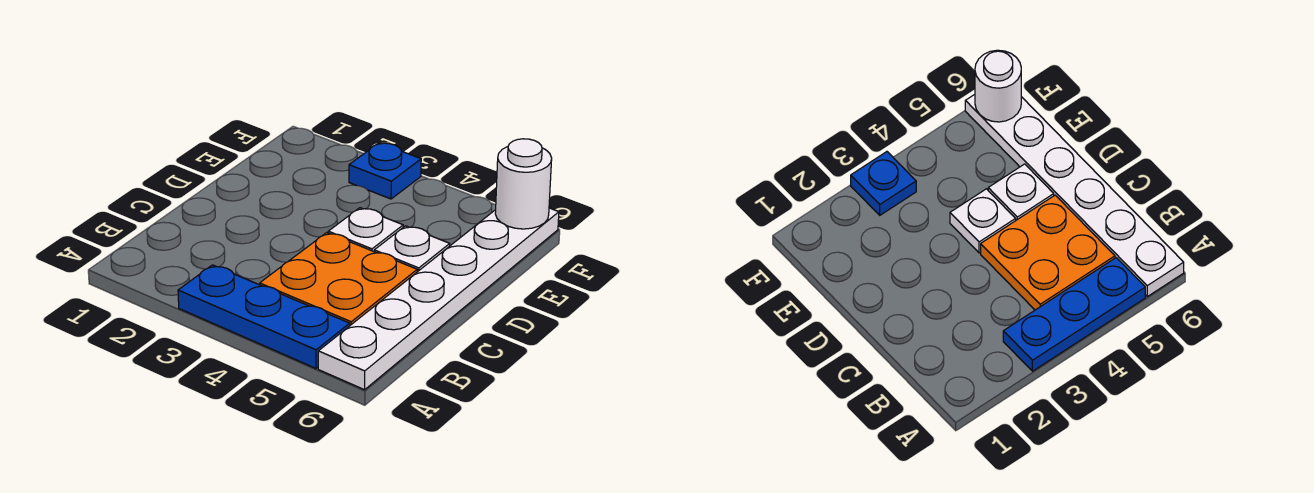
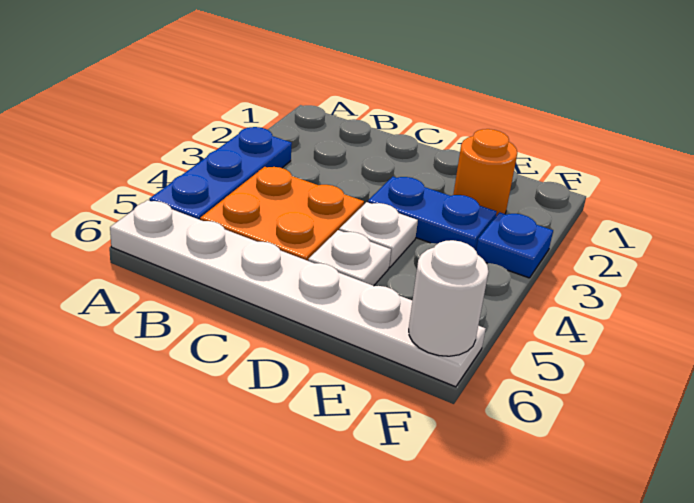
none -> blue plate D3:E3 level 1
none -> orange round brick E2 level 1

